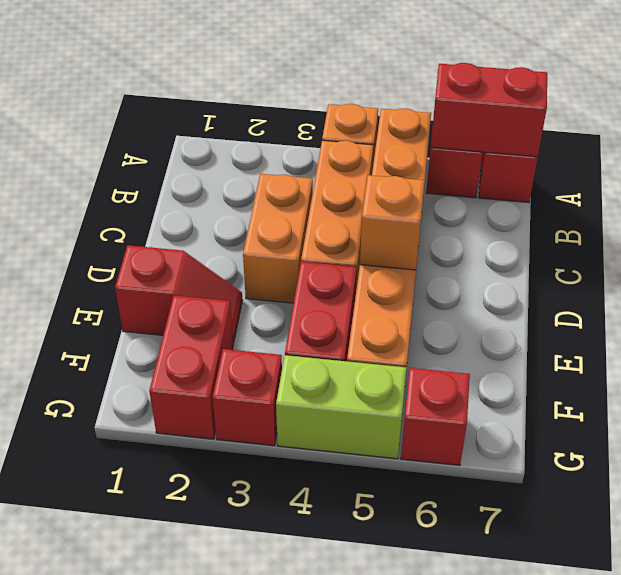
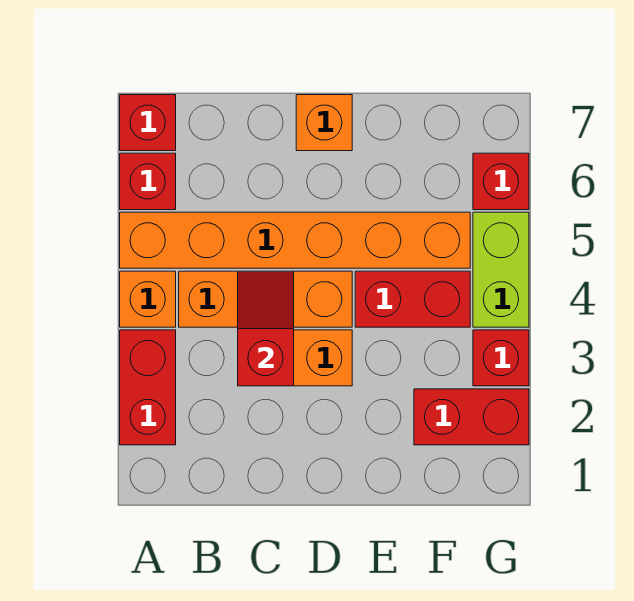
red brick A6:A7 level 2 -> red brick A2:A3 level 1
orange brick D5 level 2 -> orange brick D7 level 1
red slope E1:E2 level 1 top 1 -> red slope C3:C4 level 2 top 3

